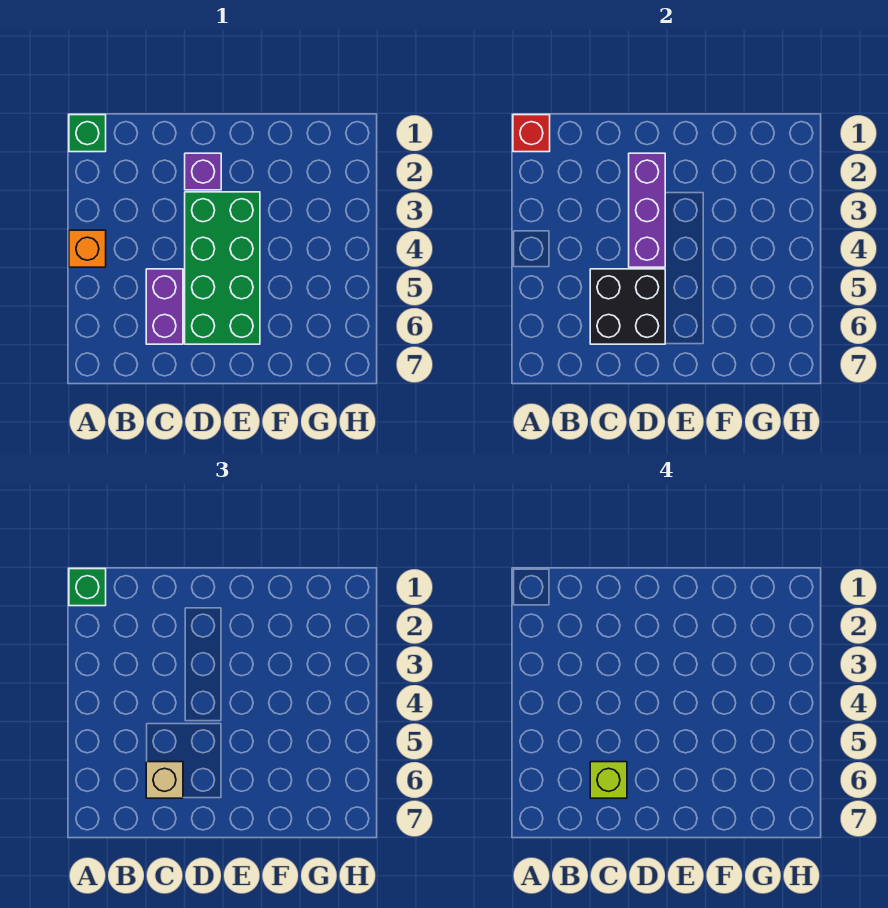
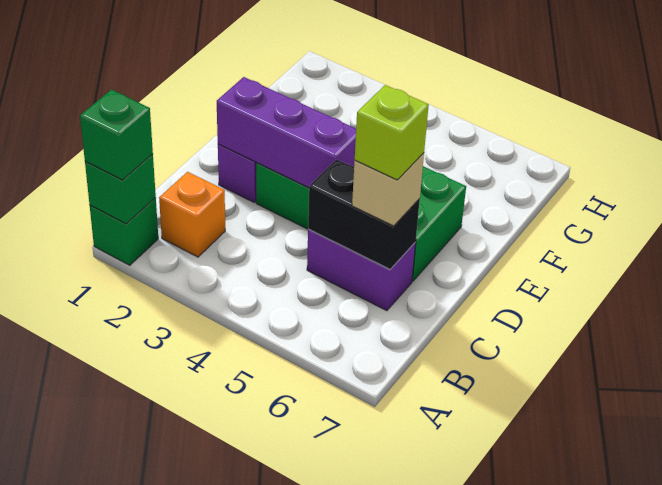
red brick A1 level 2 -> green brick A1 level 2
orange brick A4 level 1 -> orange brick B2 level 1
black brick C5:D6 level 2 -> black brick C5:C6 level 2

